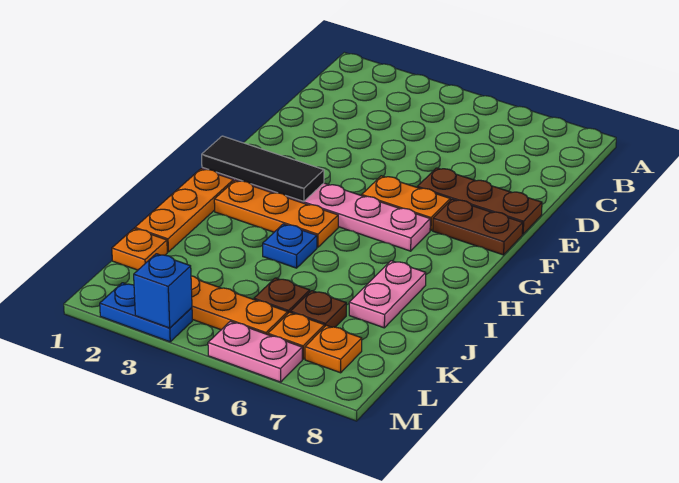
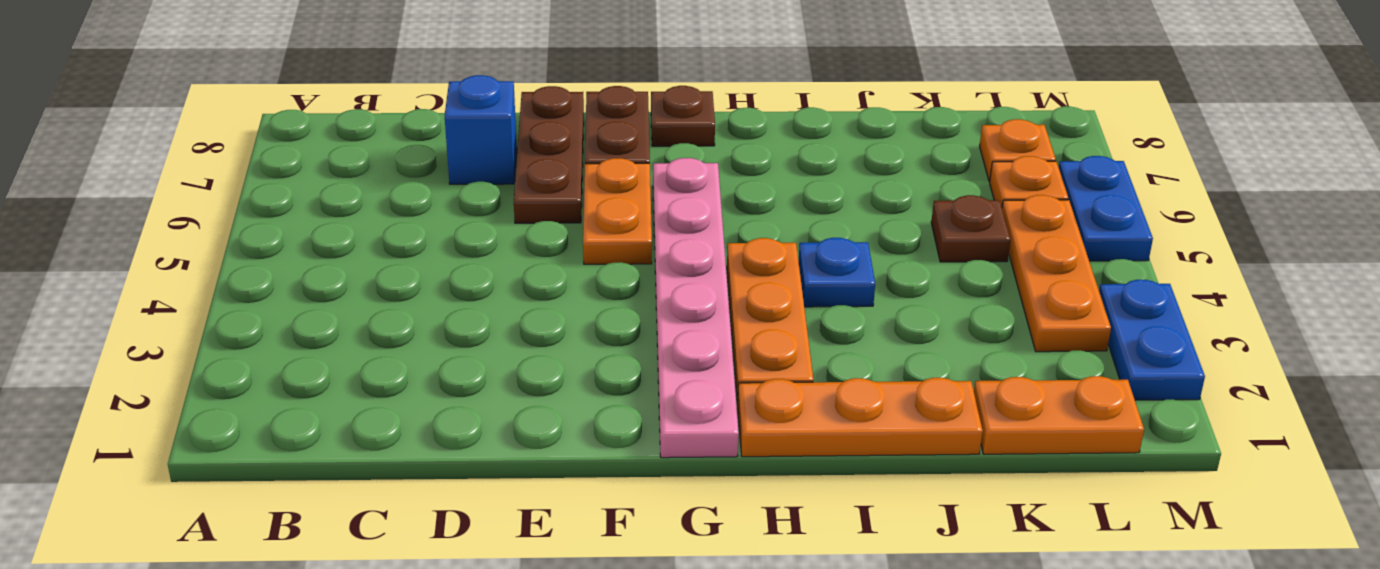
black tile G1:G3 level 2 -> none
pink plate I7:J7 level 1 -> none
orange plate K1 level 1 -> orange plate K1:L1 level 1
brown plate K6 level 1 -> brown plate G8 level 1
blue brick M3 level 2 -> blue brick D7 level 1
pink plate M5:M6 level 1 -> blue plate M5:M6 level 1

